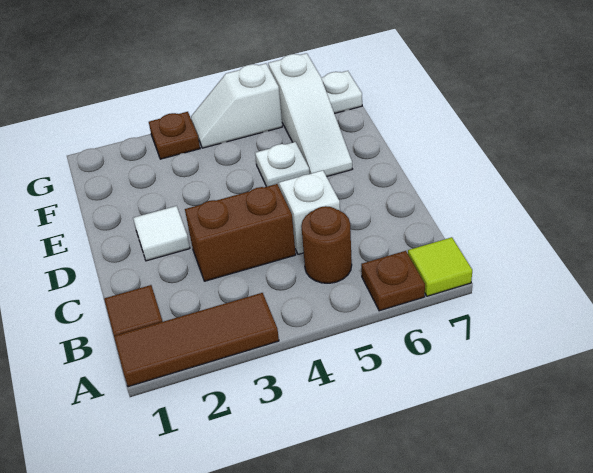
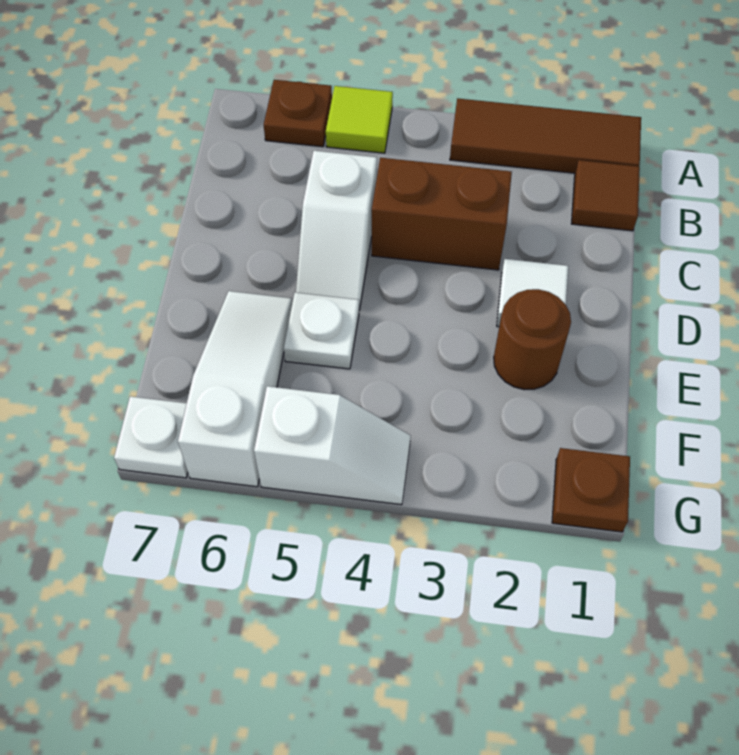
lime tile A7 level 1 -> lime tile A5 level 1
brown round brick B5 level 1 -> brown round brick E2 level 1
brown plate G3 level 1 -> brown plate G1 level 1

